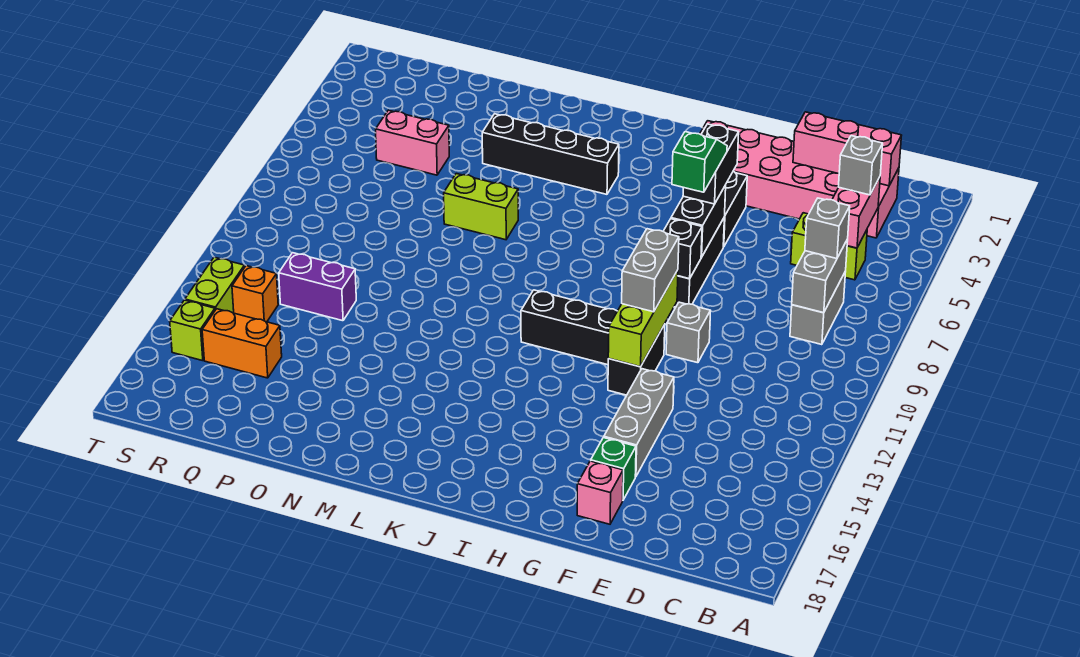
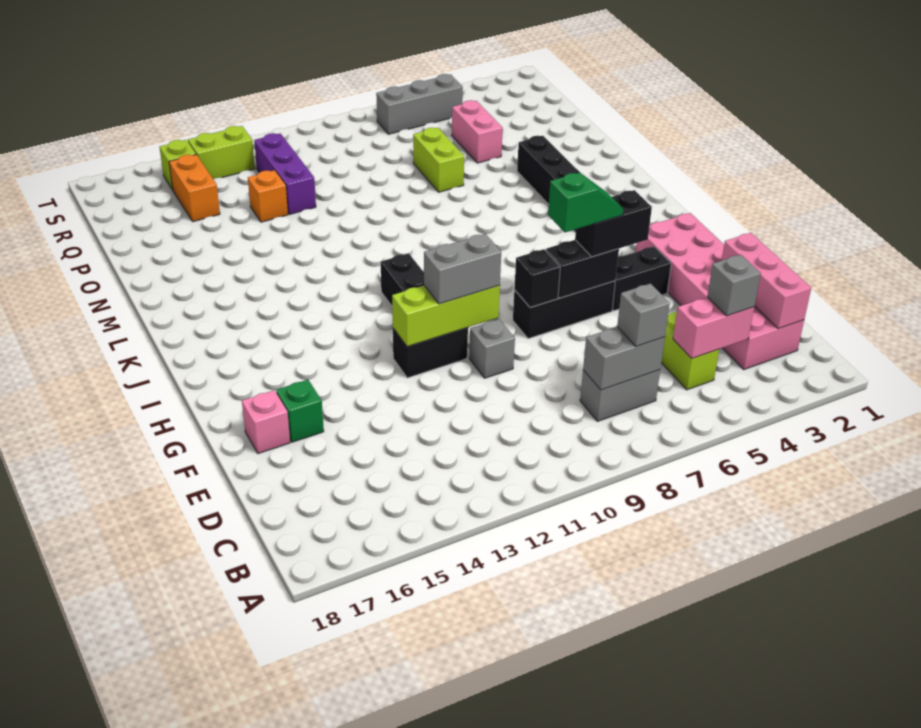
grey brick F13:F15 level 1 -> grey brick S5:S7 level 1
lime brick M7:N7 level 1 -> lime brick O7:P7 level 1
purple brick P12:Q12 level 1 -> purple brick P12:R12 level 1
orange brick R13 level 1 -> orange brick P13 level 1

